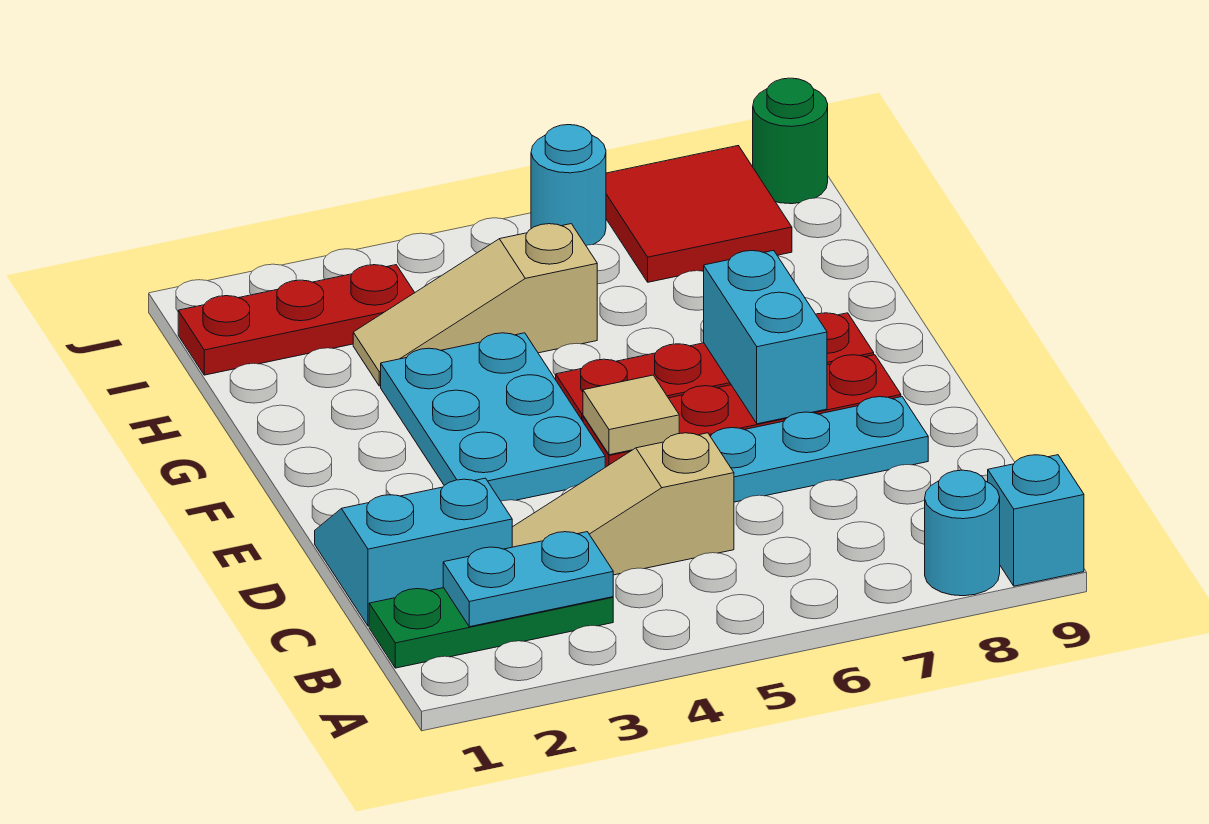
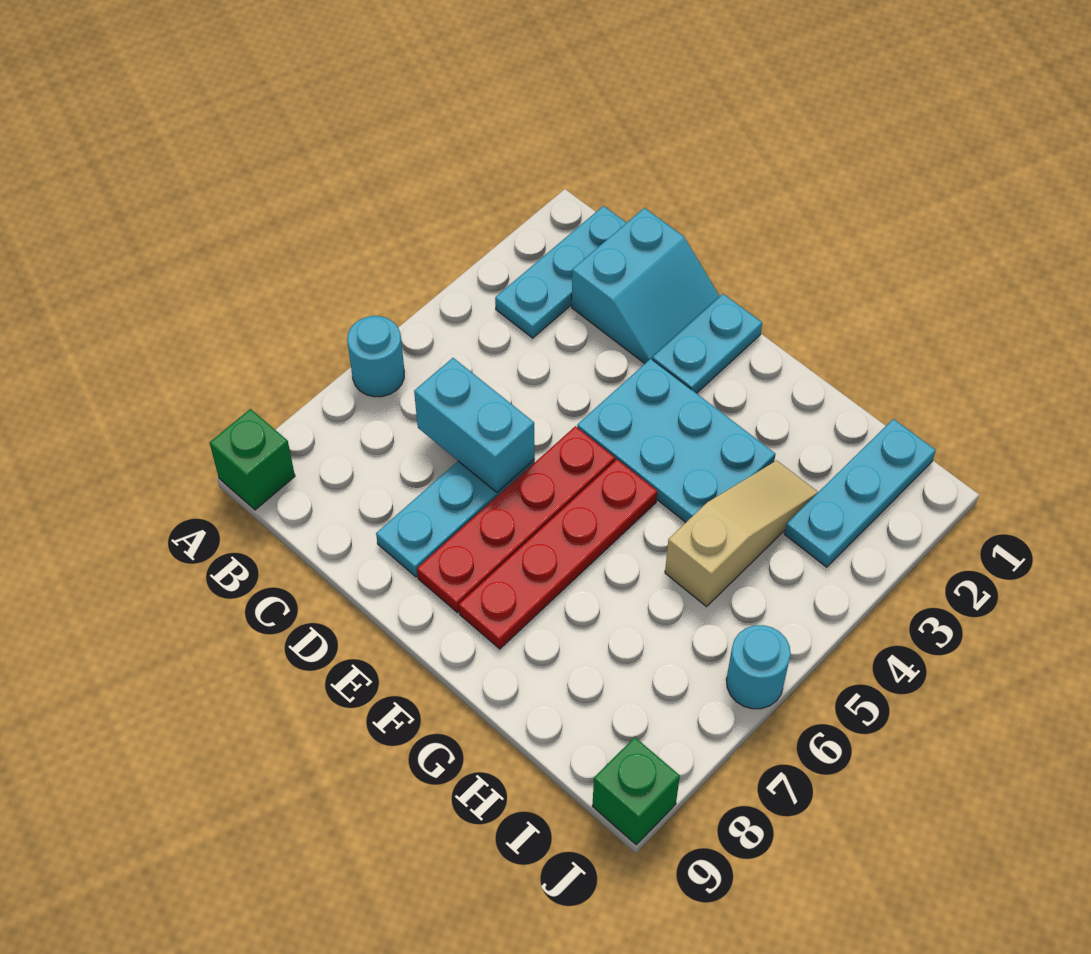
cyan round brick A8 level 1 -> cyan round brick A6 level 1
cyan brick A9 level 1 -> green brick A9 level 1
green plate B1:B3 level 1 -> cyan plate B1:B3 level 1
cyan plate B2:B3 level 2 -> cyan plate E1:E2 level 1
tan slope C3:C5 level 1 top 5 -> none
tan tile E5 level 2 -> none
cyan brick E7:F7 level 2 -> cyan brick C6:D6 level 2
red plate I1:I3 level 1 -> cyan plate I1:I3 level 1
red tile I7:J8 level 1 -> none
green round brick J9 level 1 -> green brick J9 level 1

